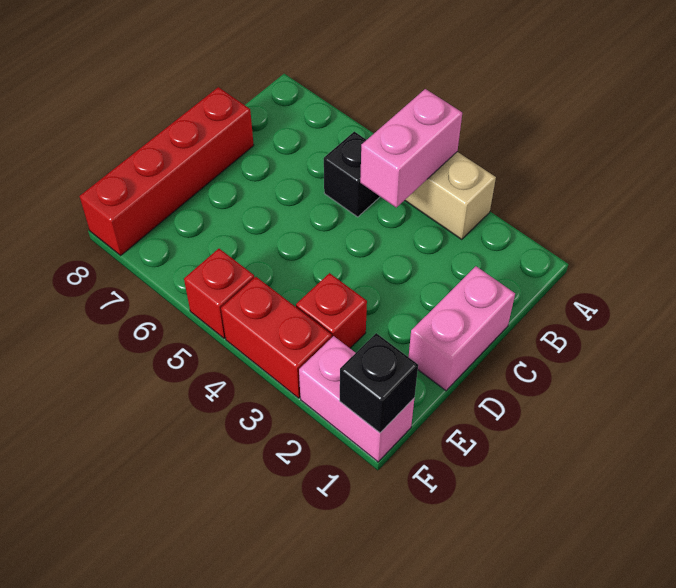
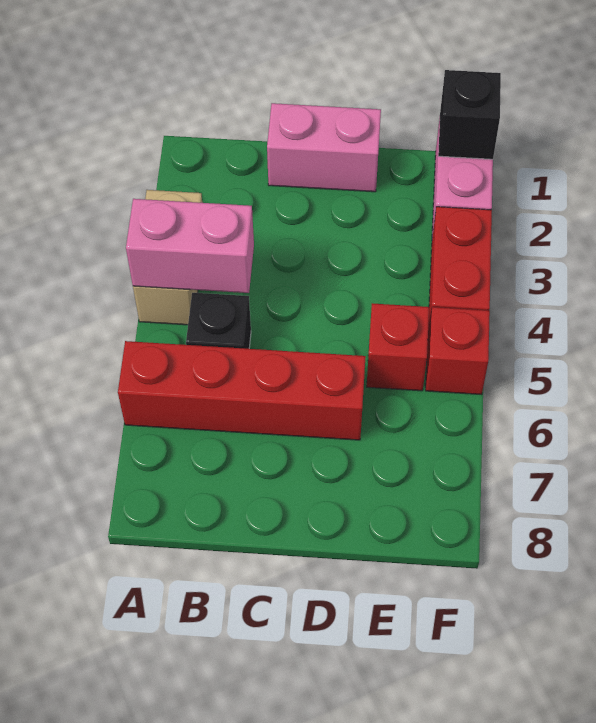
red brick C8:F8 level 1 -> red brick A6:D6 level 1
red brick E3 level 1 -> red brick E5 level 1

